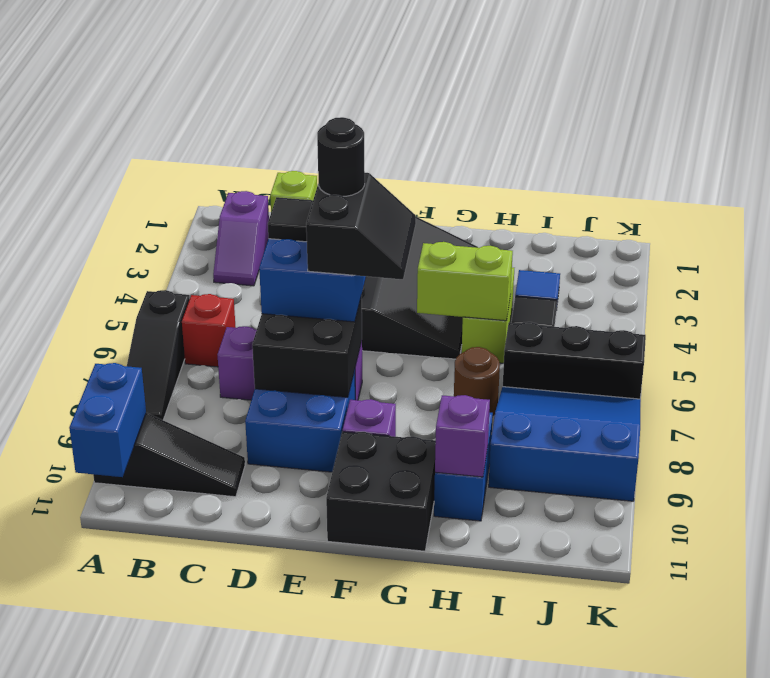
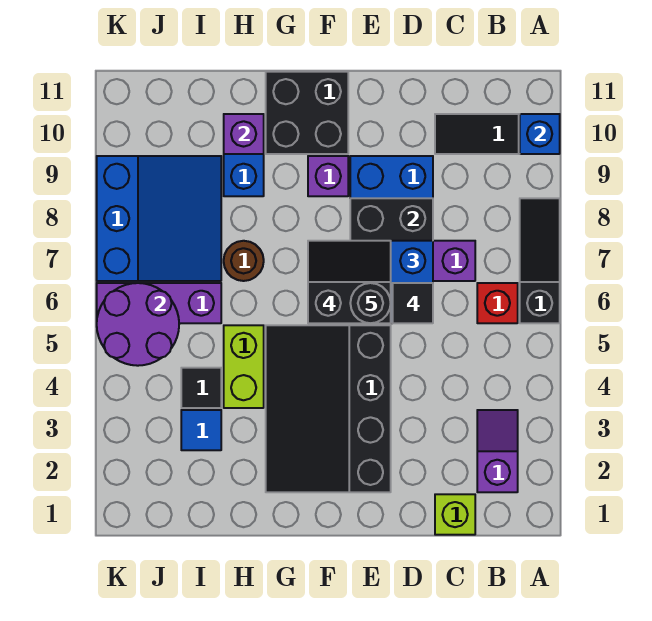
blue brick A10:A11 level 2 -> blue brick A10 level 2
black slope E6:F7 level 4 top E -> black slope E6:F7 level 4 top 6
lime brick G5:H5 level 2 -> none
black brick I6:K6 level 1 -> purple brick I6:K6 level 1
blue slope I7:K9 level 1 top 9 -> blue slope I7:K9 level 1 top K
none -> purple round brick J5:K6 level 2

